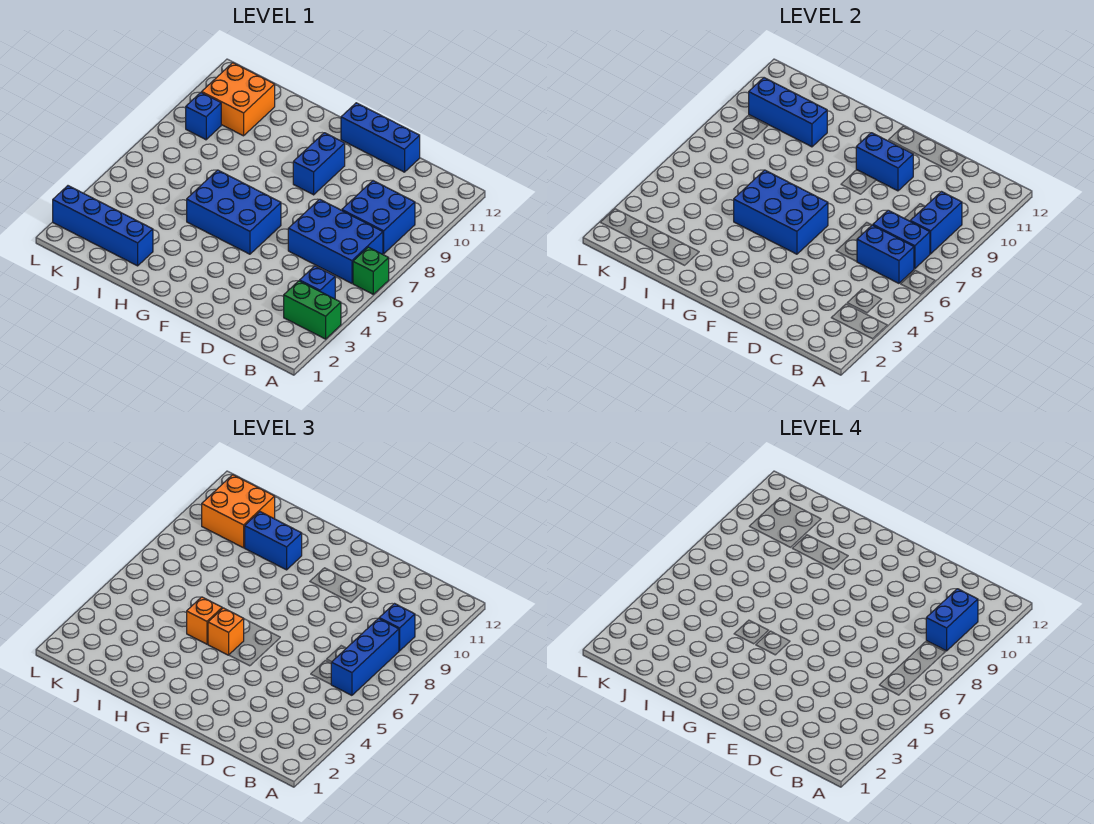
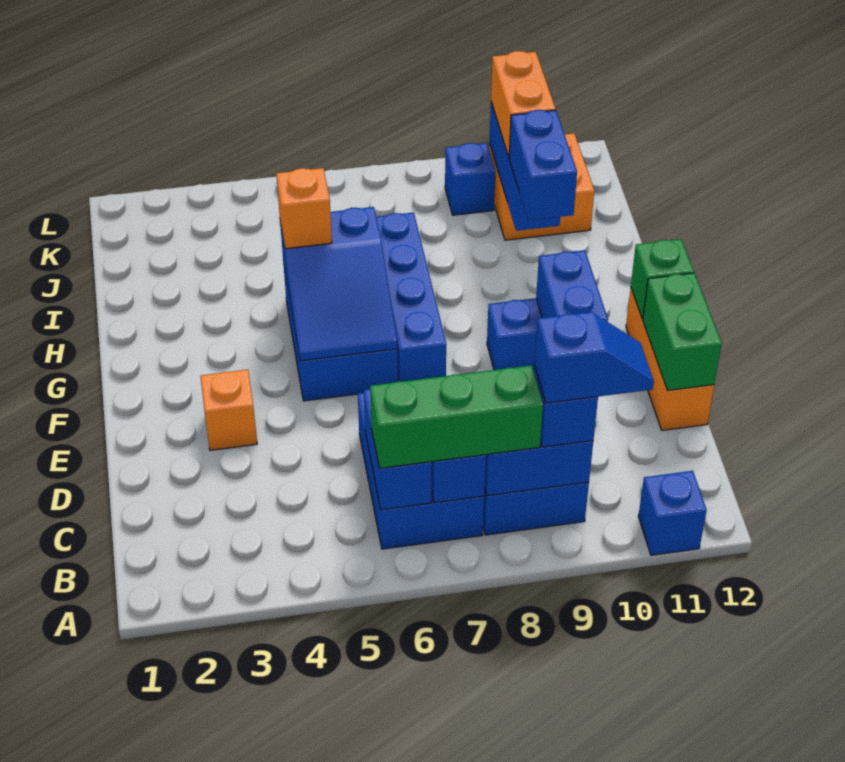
green brick A3:B3 level 1 -> green brick D12:E12 level 2
green brick A6 level 1 -> green brick F12 level 2
blue brick B4 level 1 -> blue brick A11 level 1
blue brick B6:B8 level 3 -> green brick B6:B8 level 3
blue brick B9:B10 level 4 -> blue slope B9:B10 level 4 top 9
blue brick D12:F12 level 1 -> orange brick D12:F12 level 1
blue brick F5:H6 level 2 -> blue slope F5:H6 level 2 top H
orange brick G5 level 3 -> orange brick E3 level 1
blue brick I2:L2 level 1 -> blue brick F7:I7 level 1
orange brick J10:K11 level 3 -> orange brick J10:K10 level 3

